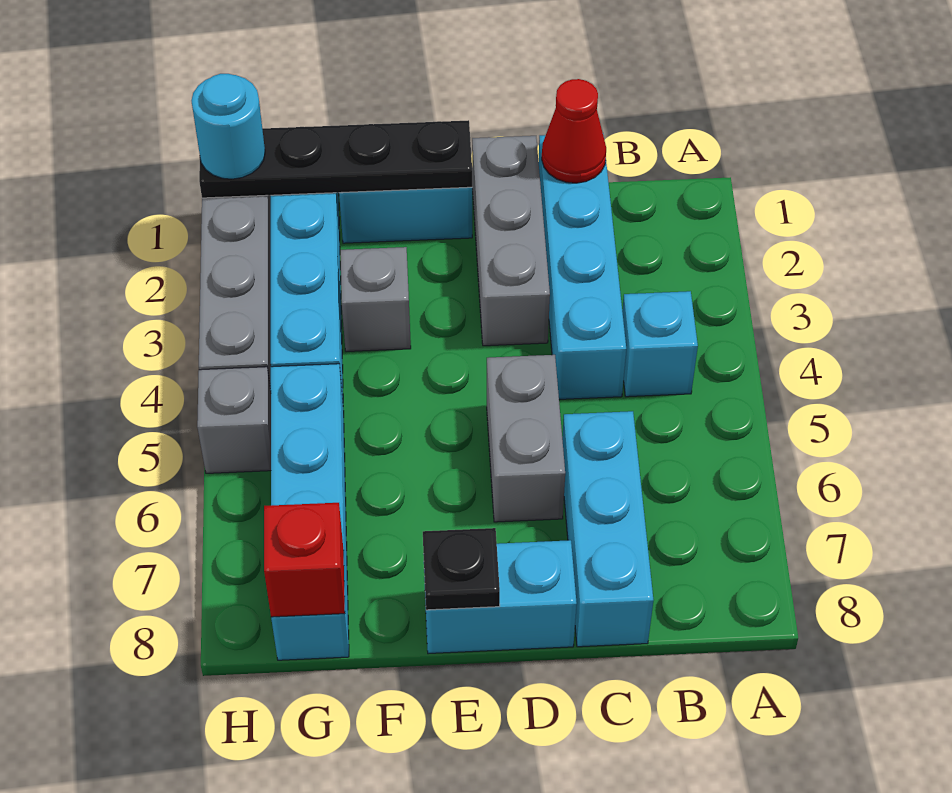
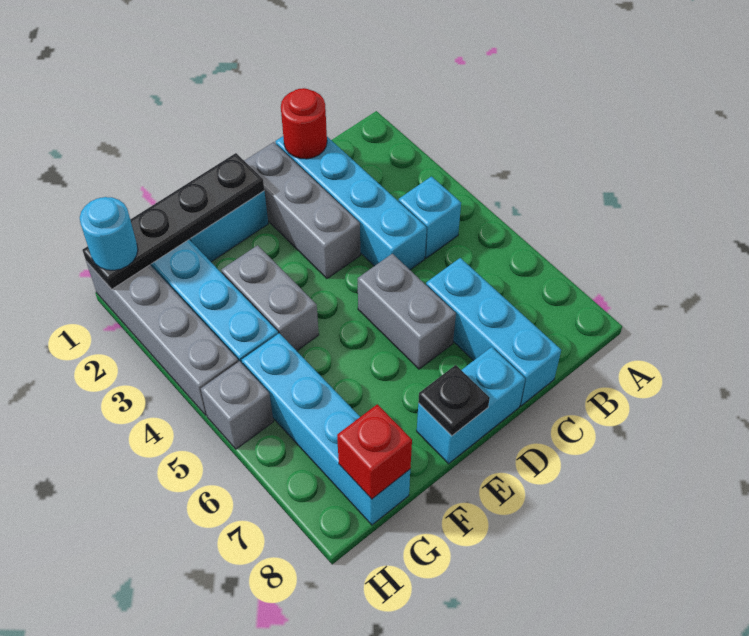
red cone C1 level 2 -> red round brick C1 level 2
grey brick F3 level 1 -> grey brick F3:F4 level 1

